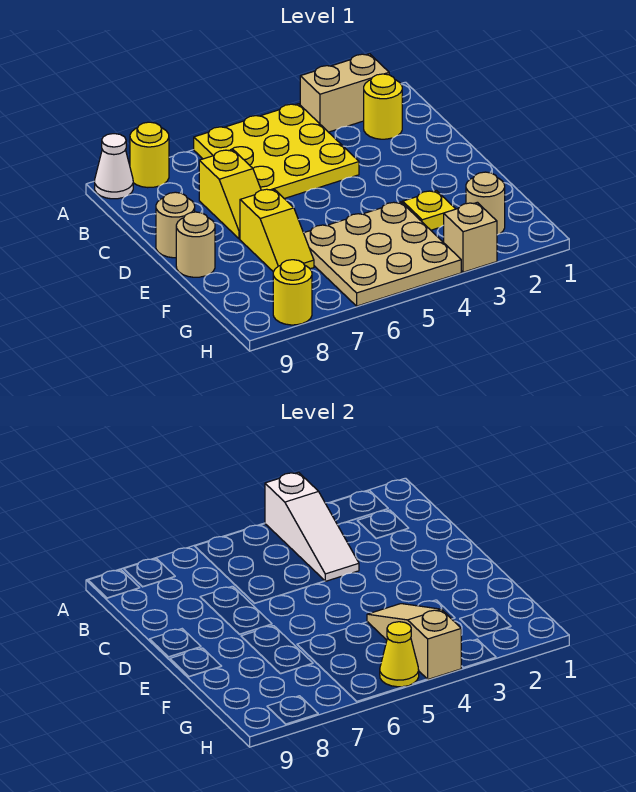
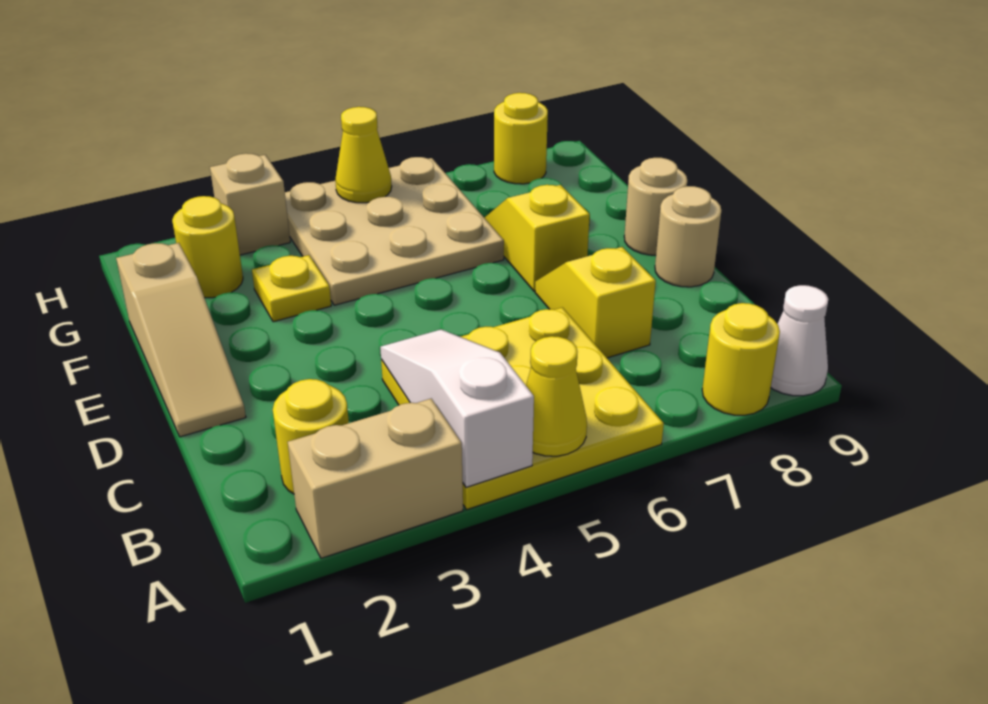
none -> yellow cone A5 level 2
tan slope F4:H4 level 2 top H -> tan slope D1:F1 level 1 top F
tan round brick G2 level 1 -> yellow round brick G2 level 1

